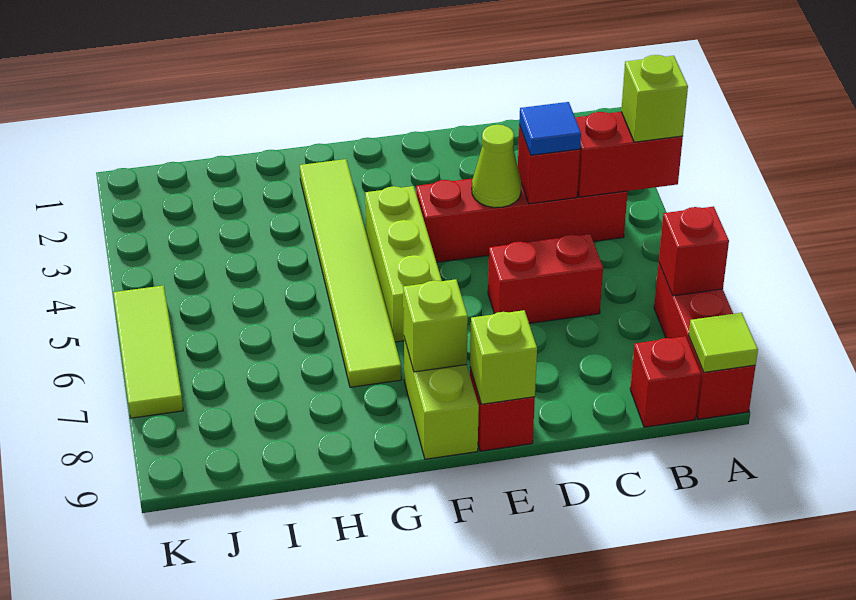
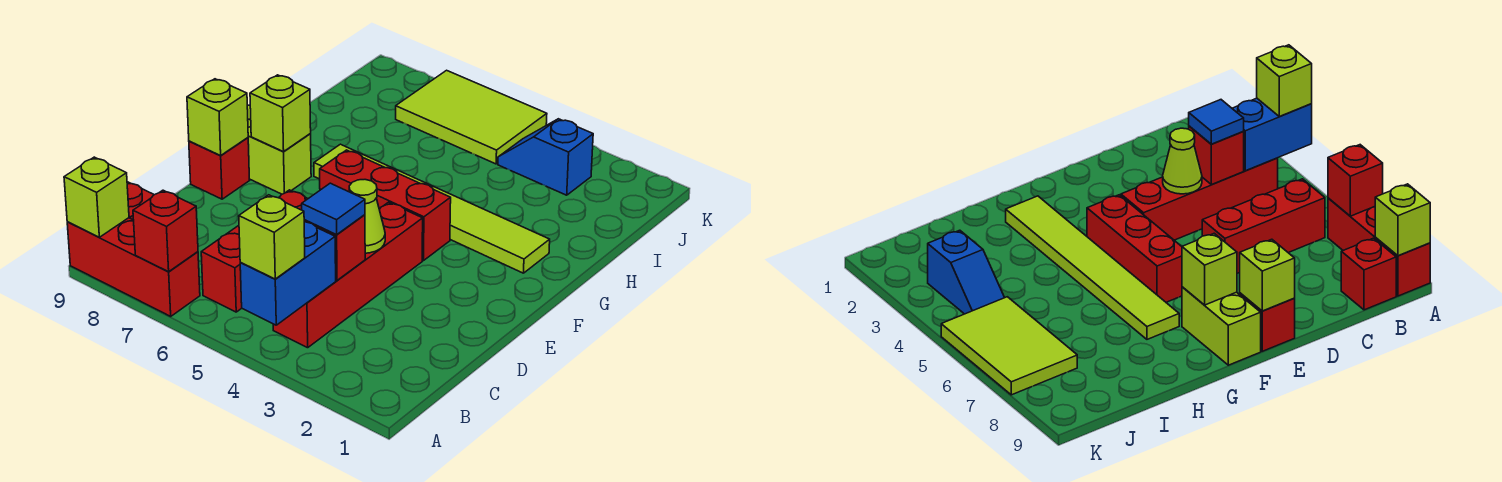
red brick A4:B4 level 2 -> blue brick A4:B4 level 2
lime tile A9 level 2 -> lime brick A9 level 2
red brick C6:D6 level 1 -> red brick B6:D6 level 1
lime brick F4:F6 level 1 -> red brick F4:F6 level 1
none -> blue slope J3:J4 level 1 top 3
lime tile K5:K7 level 1 -> lime tile J5:K7 level 1

